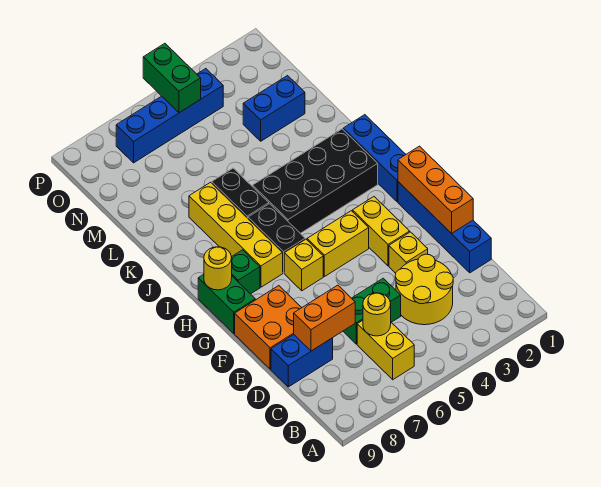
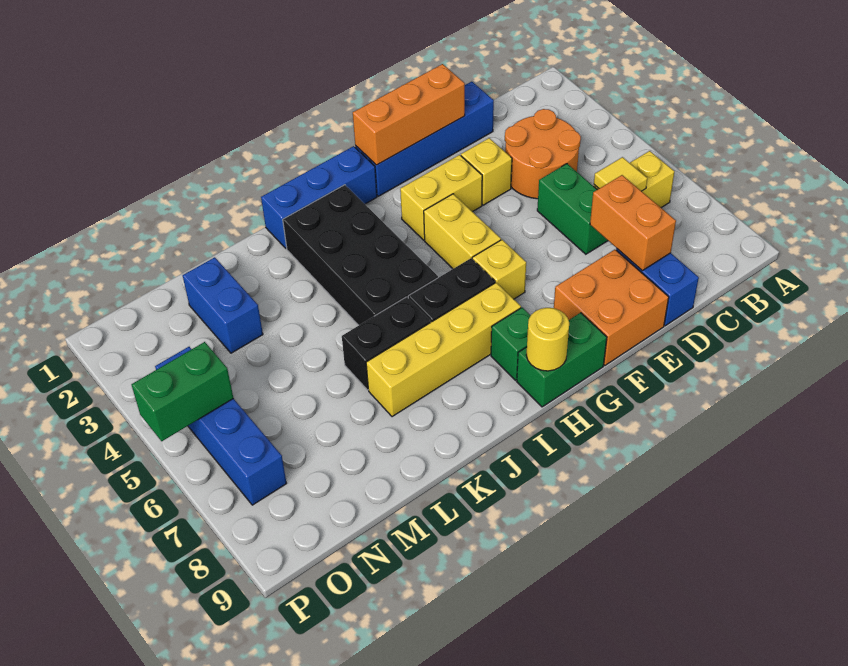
yellow round brick C3:D4 level 1 -> orange round brick C3:D4 level 1
yellow round brick C6 level 2 -> yellow tile C6 level 2

